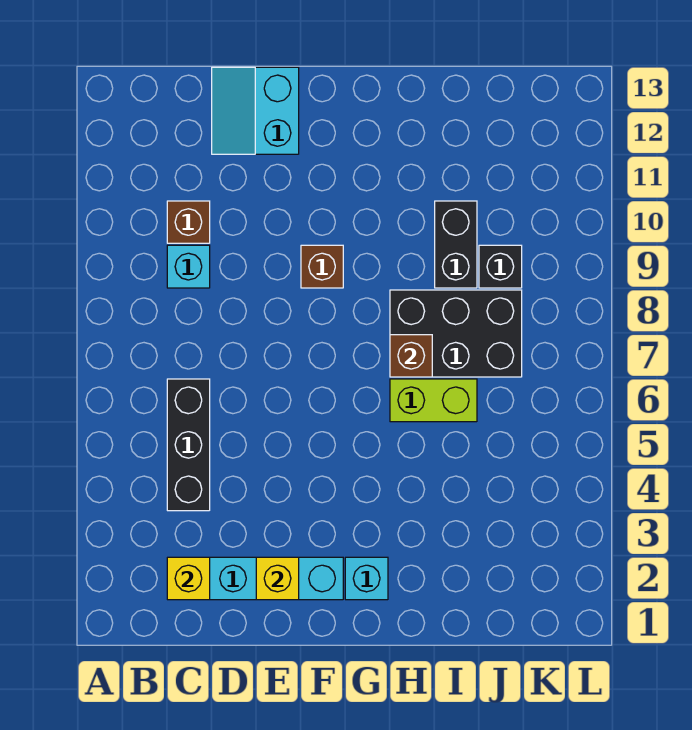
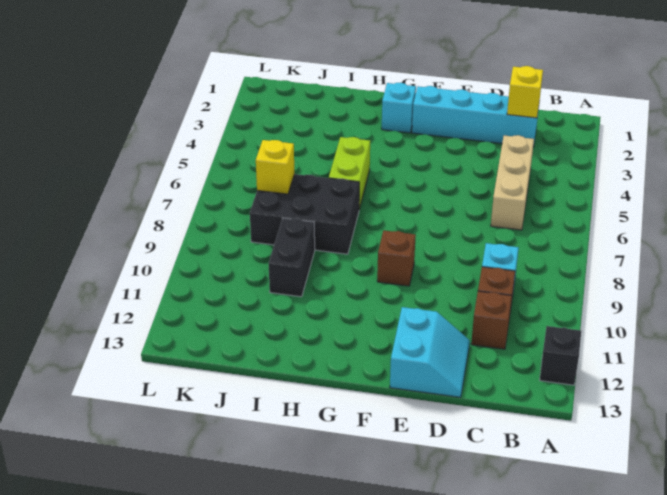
black brick C4:C6 level 1 -> tan brick C4:C6 level 1
yellow brick E2 level 2 -> yellow brick J7 level 2
lime brick H6:I6 level 1 -> lime brick H5:H6 level 1
brown brick H7 level 2 -> brown brick C11 level 1
black brick J9 level 1 -> black brick A12 level 1

